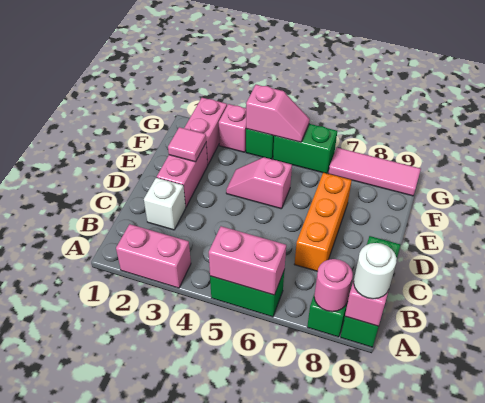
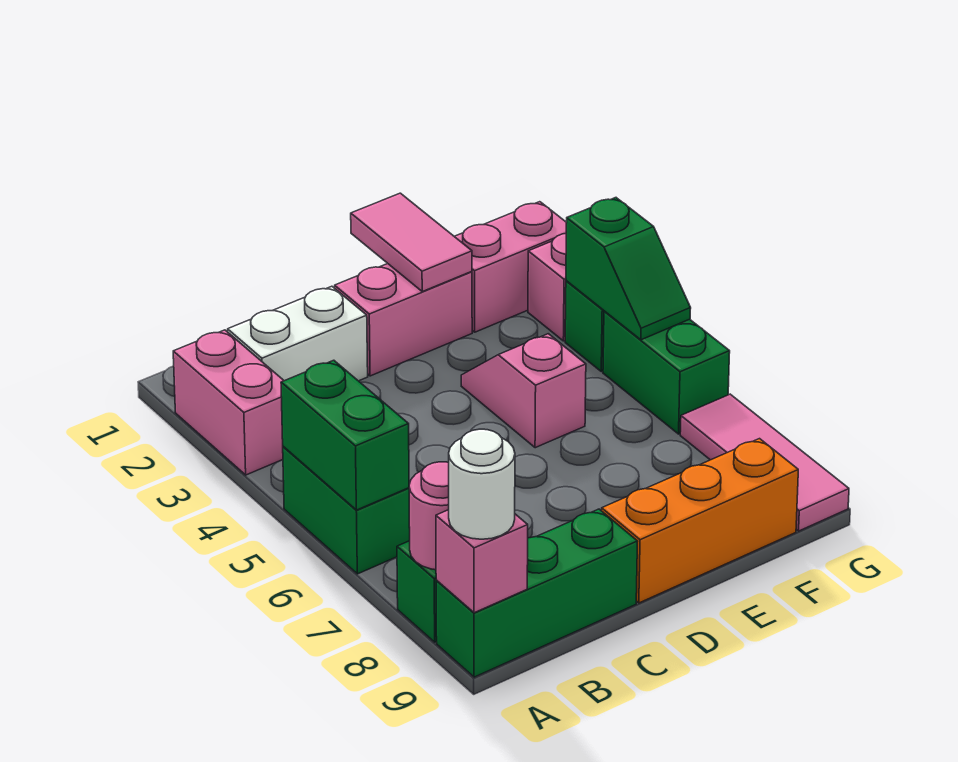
pink brick A5:A6 level 2 -> green brick A5:A6 level 2
white brick C2 level 1 -> white brick B2:C2 level 1
orange brick C7:E7 level 1 -> orange brick D9:F9 level 1
pink tile E2 level 2 -> pink tile E1:E2 level 2
pink slope G4:G5 level 2 top 4 -> green slope G4:G5 level 2 top 4

